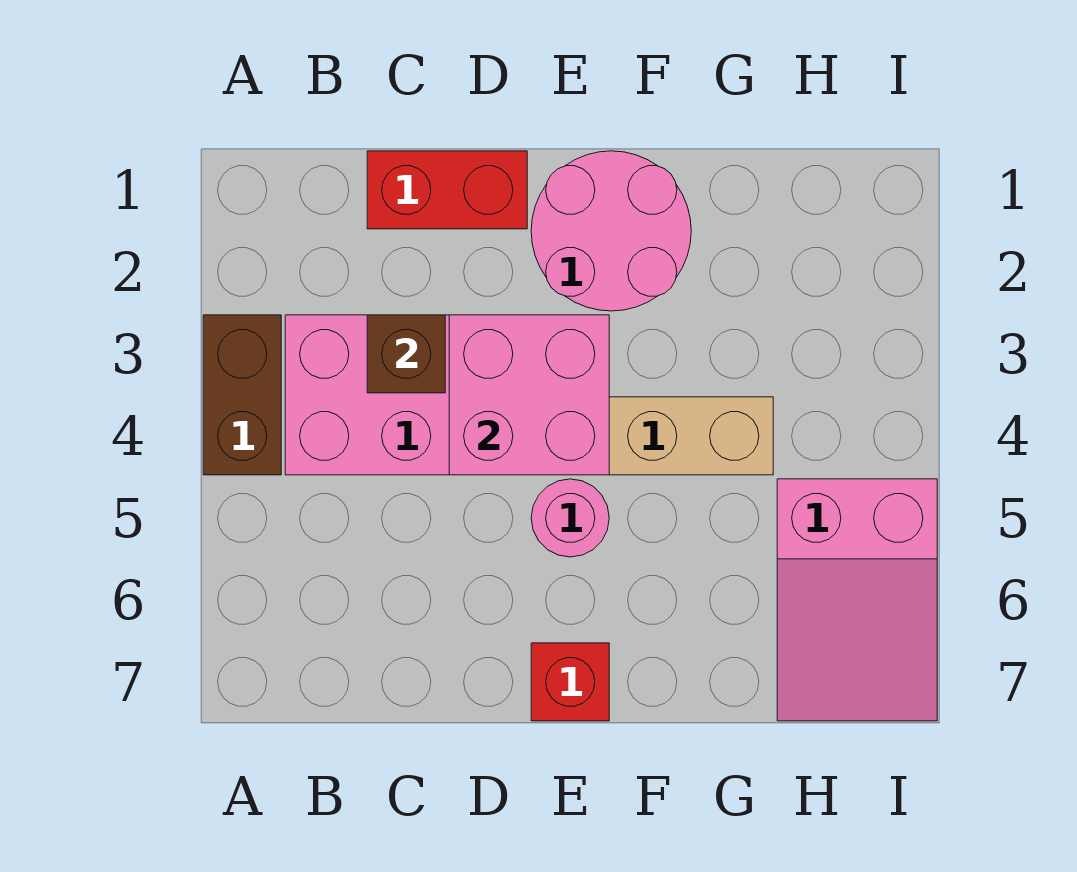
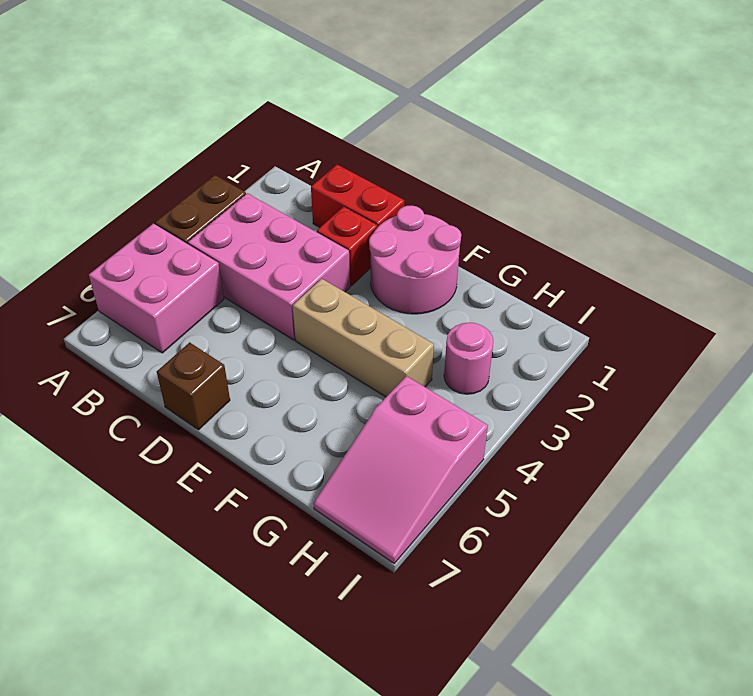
brown brick C3 level 2 -> brown brick D7 level 1
pink brick D3:E4 level 2 -> pink brick A5:B6 level 1
pink round brick E5 level 1 -> pink round brick H3 level 1
red brick E7 level 1 -> red brick D2 level 1

